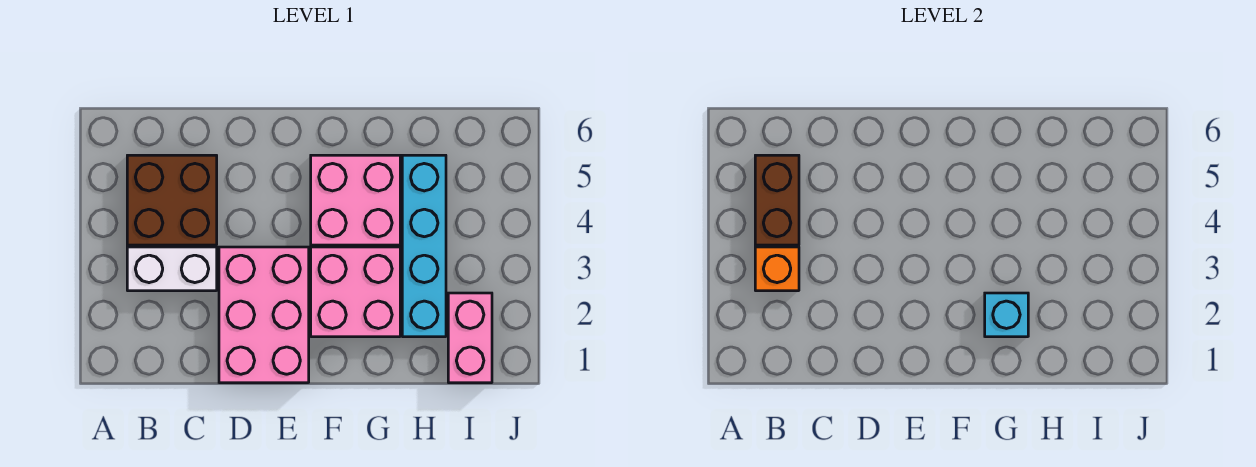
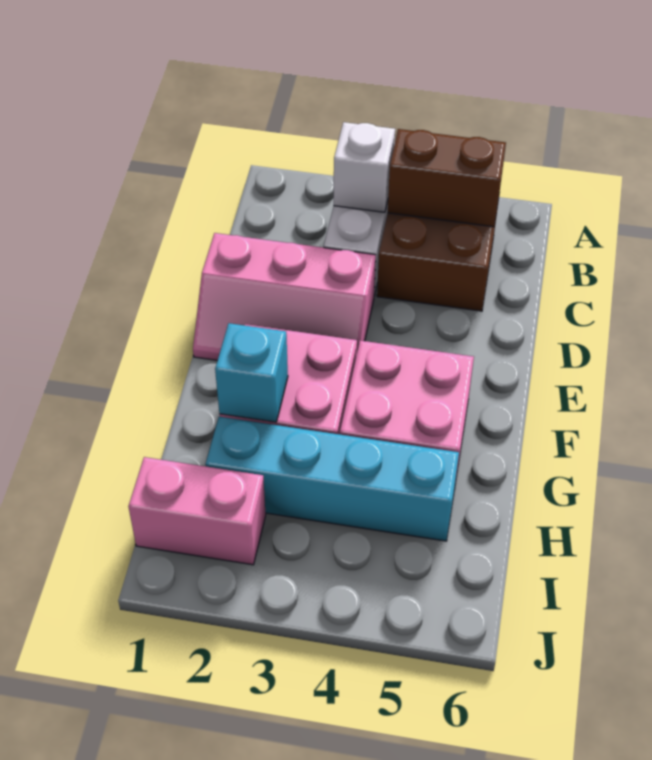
orange brick B3 level 2 -> white brick B3 level 2
pink brick D1:E3 level 1 -> pink slope D1:E3 level 1 top D

